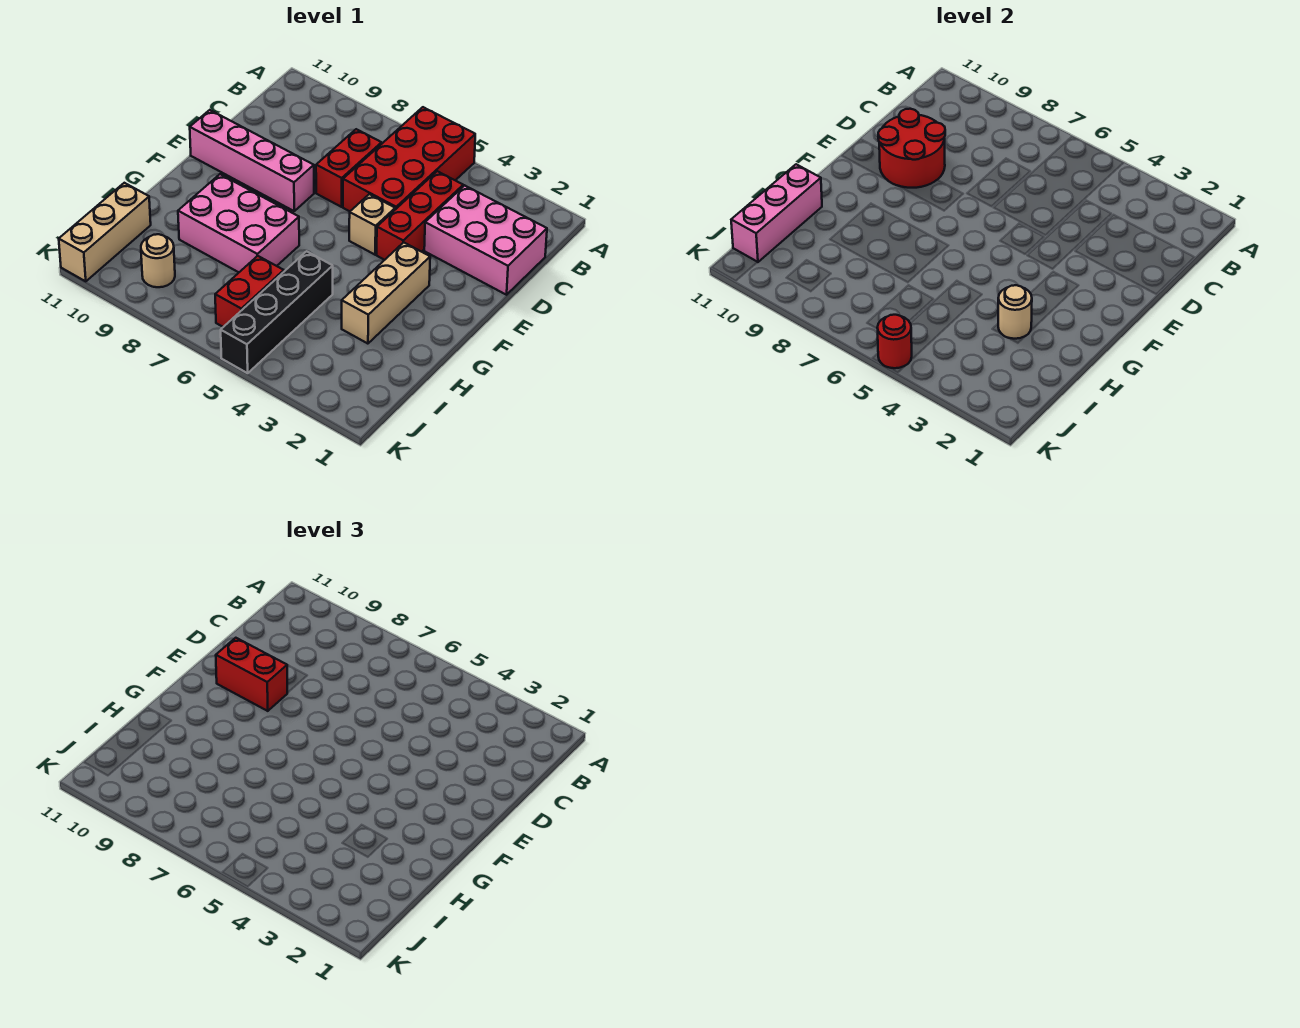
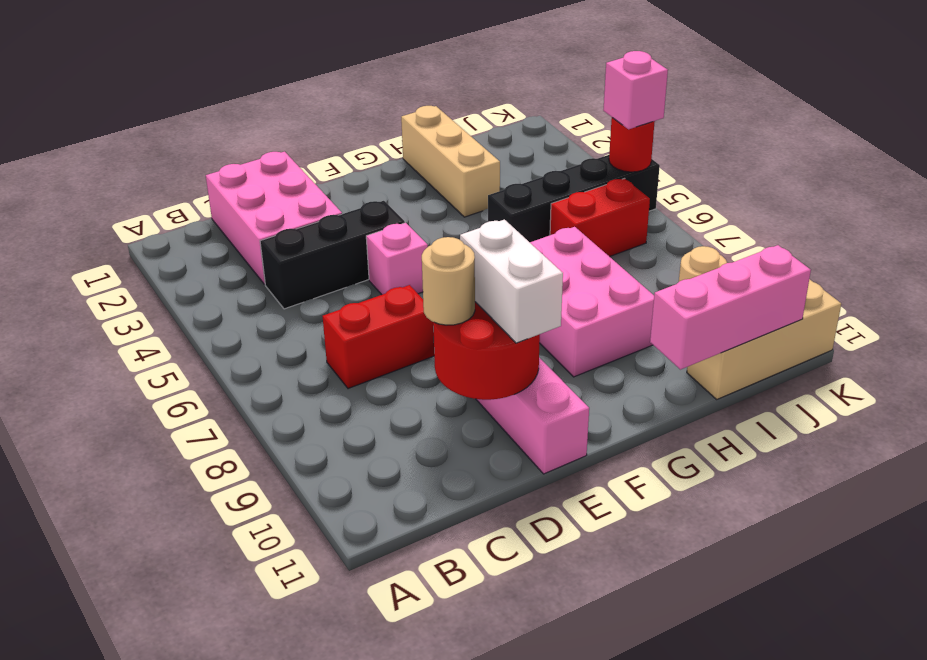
red brick A5:D6 level 1 -> none
red brick C4:E4 level 1 -> black brick C4:E4 level 1
tan brick E5 level 1 -> pink brick E5 level 1
red brick E9:E10 level 3 -> white brick E9:E10 level 3
tan brick F3:H3 level 1 -> tan brick H1:H3 level 1
tan round brick H3 level 2 -> tan round brick D9 level 3
none -> pink brick K5 level 3

